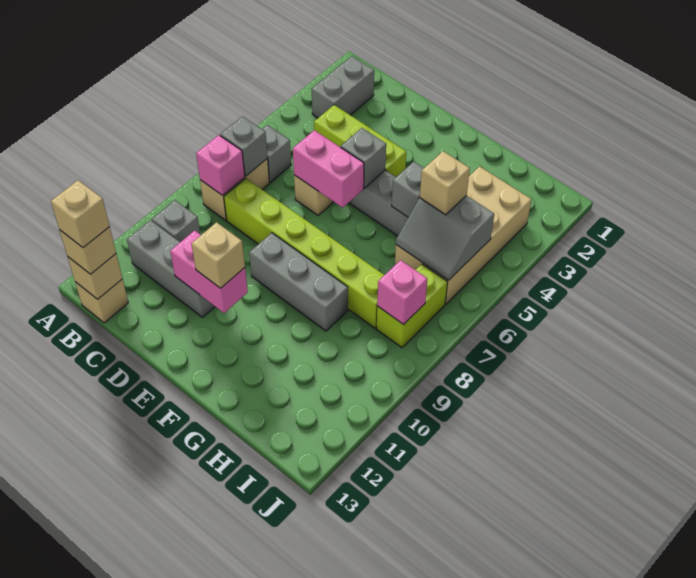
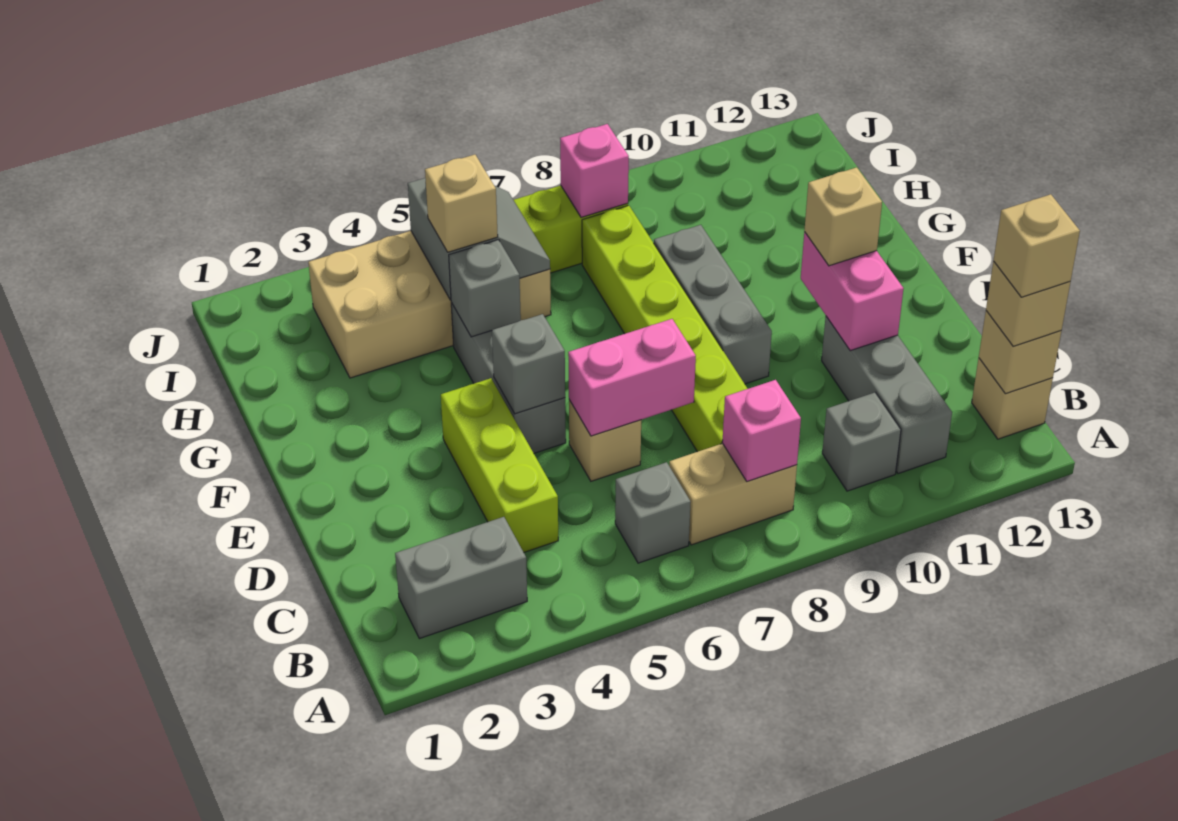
grey brick B7 level 2 -> none
pink brick D6:E6 level 2 -> pink brick D6:D7 level 2

